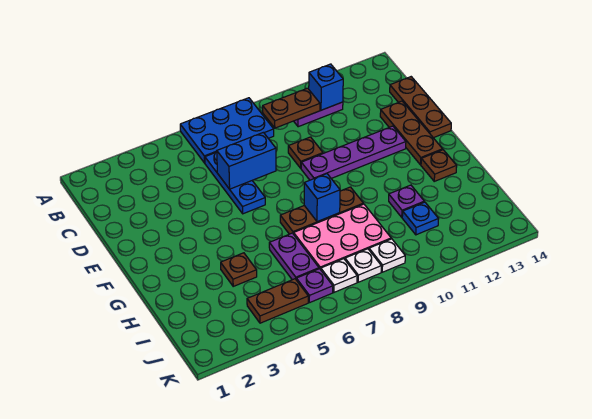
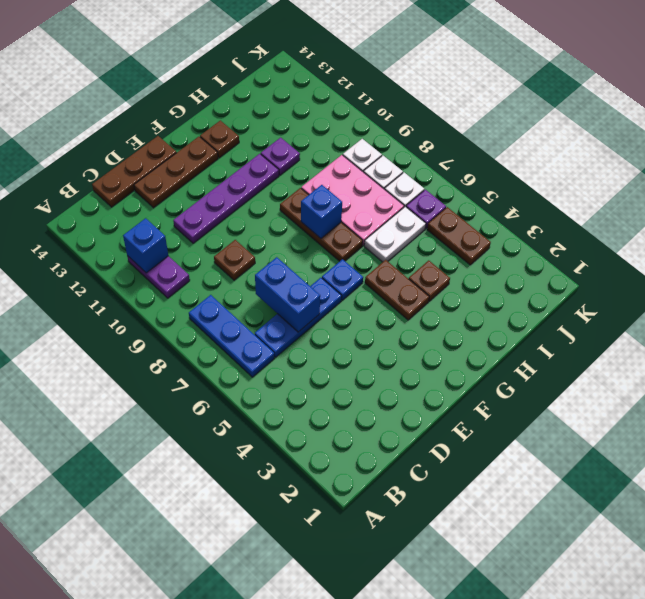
blue plate A6:B8 level 1 -> blue plate B6:B8 level 1
brown plate B9:B10 level 2 -> brown plate G4:G5 level 1
purple plate E9:E12 level 1 -> purple plate D11:G11 level 1
purple plate H6:I6 level 1 -> white plate H6:I6 level 1
blue plate I11 level 1 -> blue plate F6 level 1

